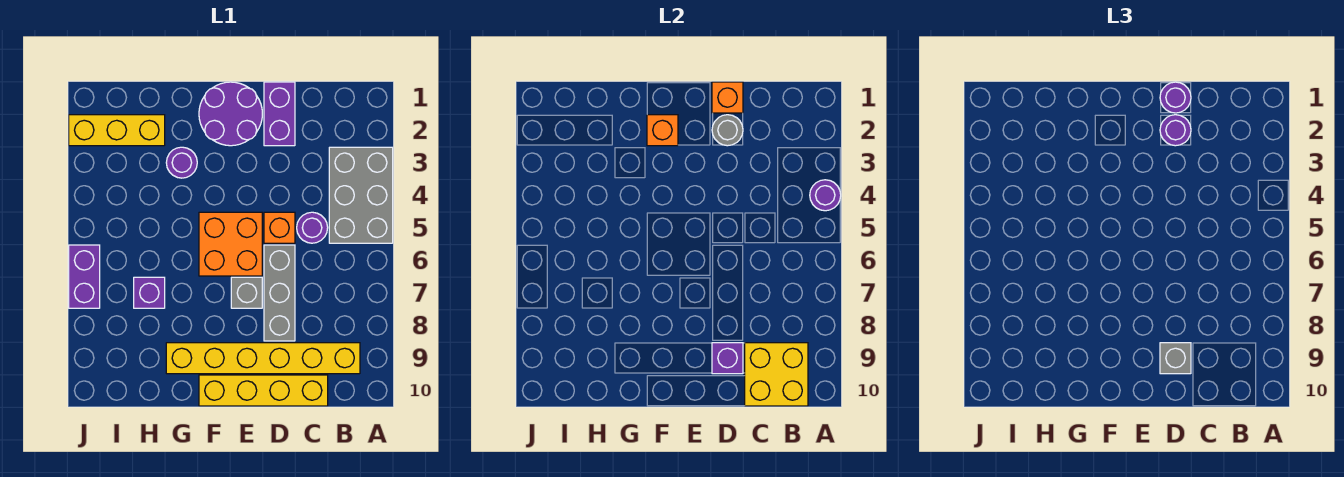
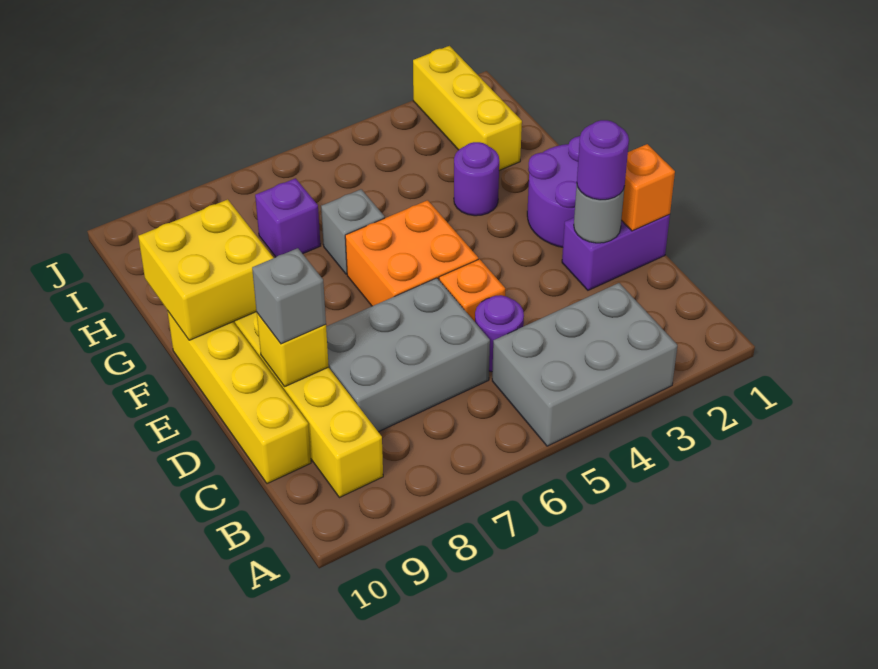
purple round brick A4 level 2 -> none
yellow brick B9:C10 level 2 -> yellow brick F9:G10 level 2
purple round brick D1 level 3 -> none
grey brick D6:D8 level 1 -> grey brick C6:D8 level 1
purple brick D9 level 2 -> yellow brick D9 level 2
grey brick E7 level 1 -> grey brick G6 level 1
orange brick F2 level 2 -> none
purple brick J6:J7 level 1 -> none

